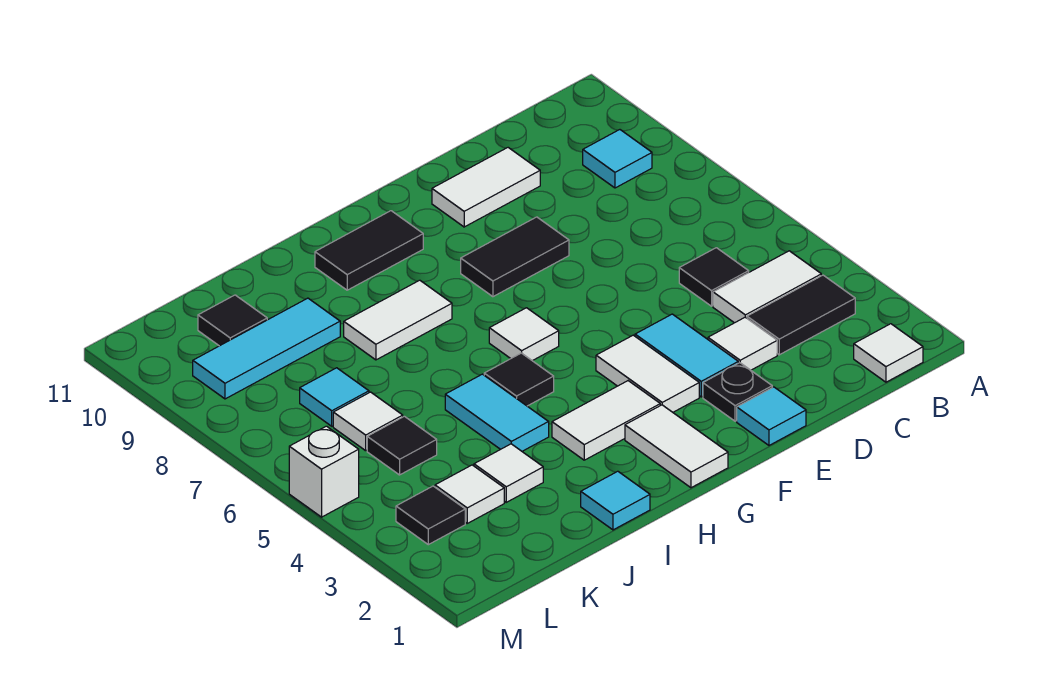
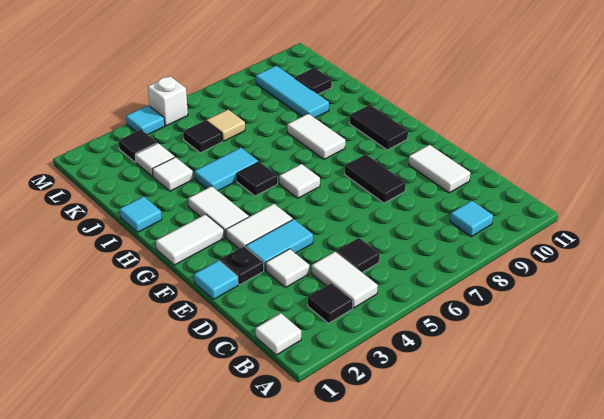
black tile B3:C3 level 1 -> black tile B3 level 1
white tile K6 level 1 -> tan tile K6 level 1
cyan tile K7 level 1 -> cyan tile M4 level 1

